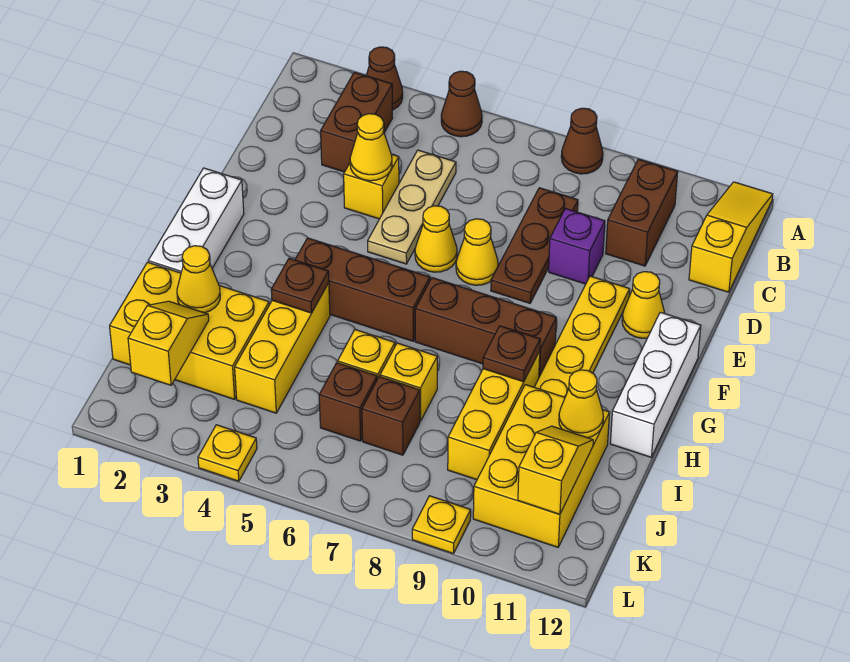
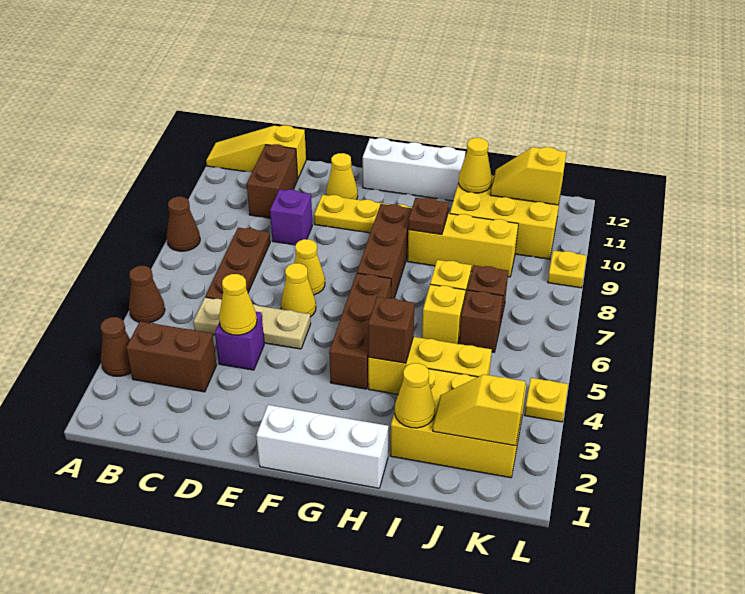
brown brick B10:C10 level 1 -> brown brick C10:C11 level 1
brown plate C8:E8 level 1 -> brown plate C6:C8 level 1
yellow brick D4 level 1 -> purple brick D4 level 1
brown plate H4 level 2 -> brown brick H4 level 2
yellow brick I1:J3 level 1 -> yellow brick I2:K3 level 1

